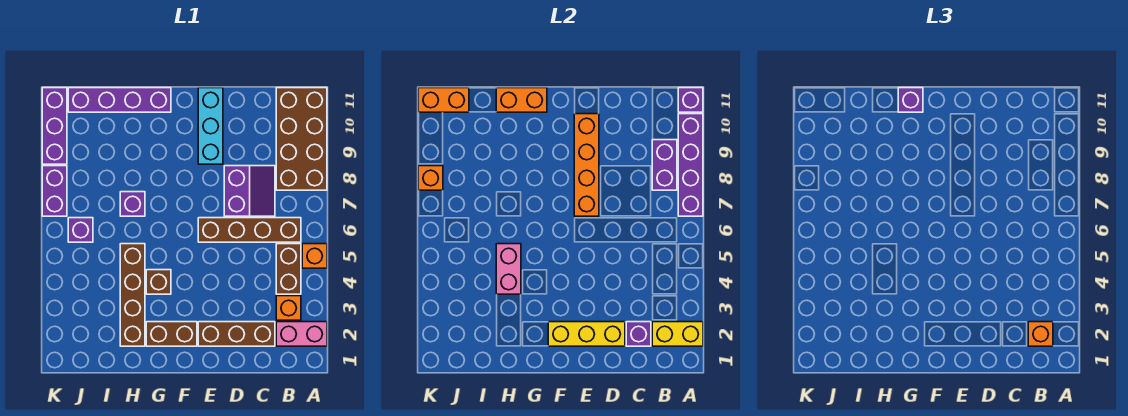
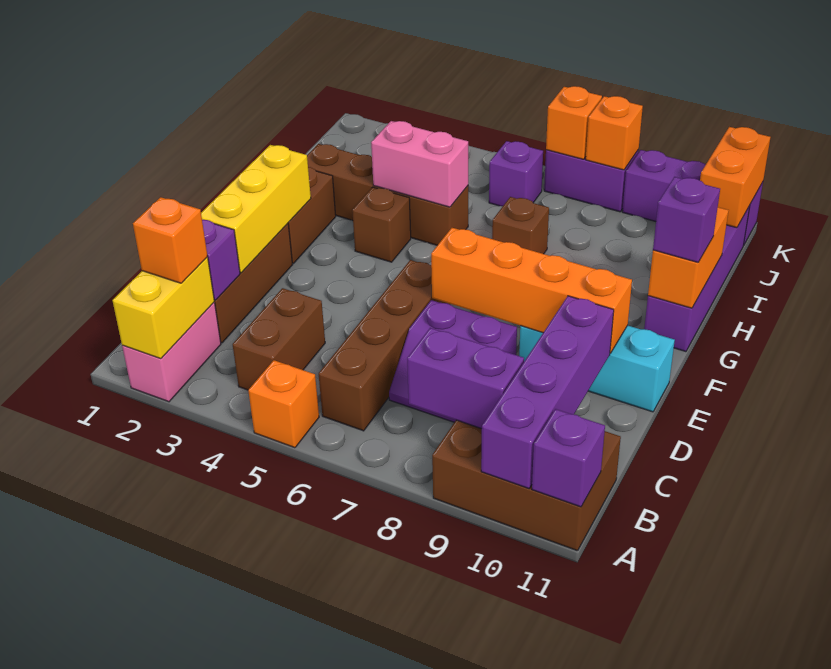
purple brick A7:A10 level 2 -> purple brick A10:D10 level 2
brown brick A8:B11 level 1 -> brown brick A9:B11 level 1
orange brick B3 level 1 -> orange brick K7 level 2
brown brick B4:B5 level 1 -> brown brick B4:C4 level 1
purple brick H7 level 1 -> brown brick H7 level 1

